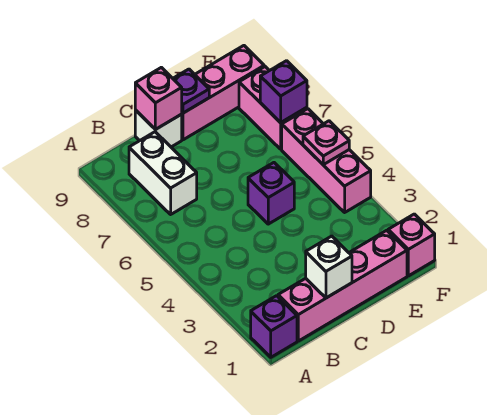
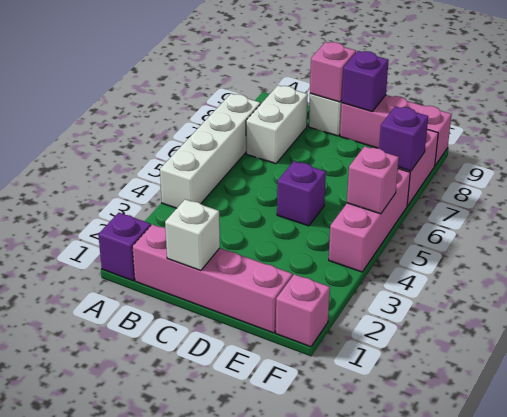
none -> white brick A4:A7 level 1
purple plate D9 level 2 -> purple brick D9 level 2
pink plate F5 level 2 -> pink brick F5 level 2

